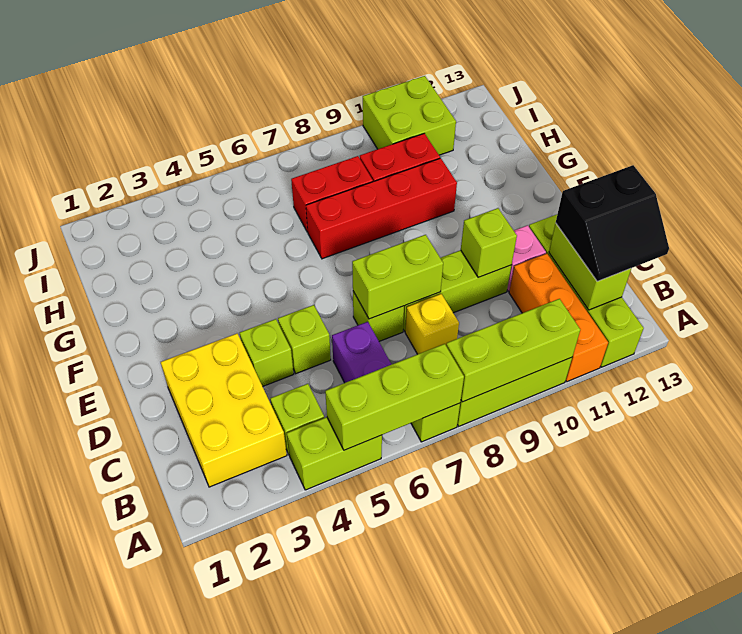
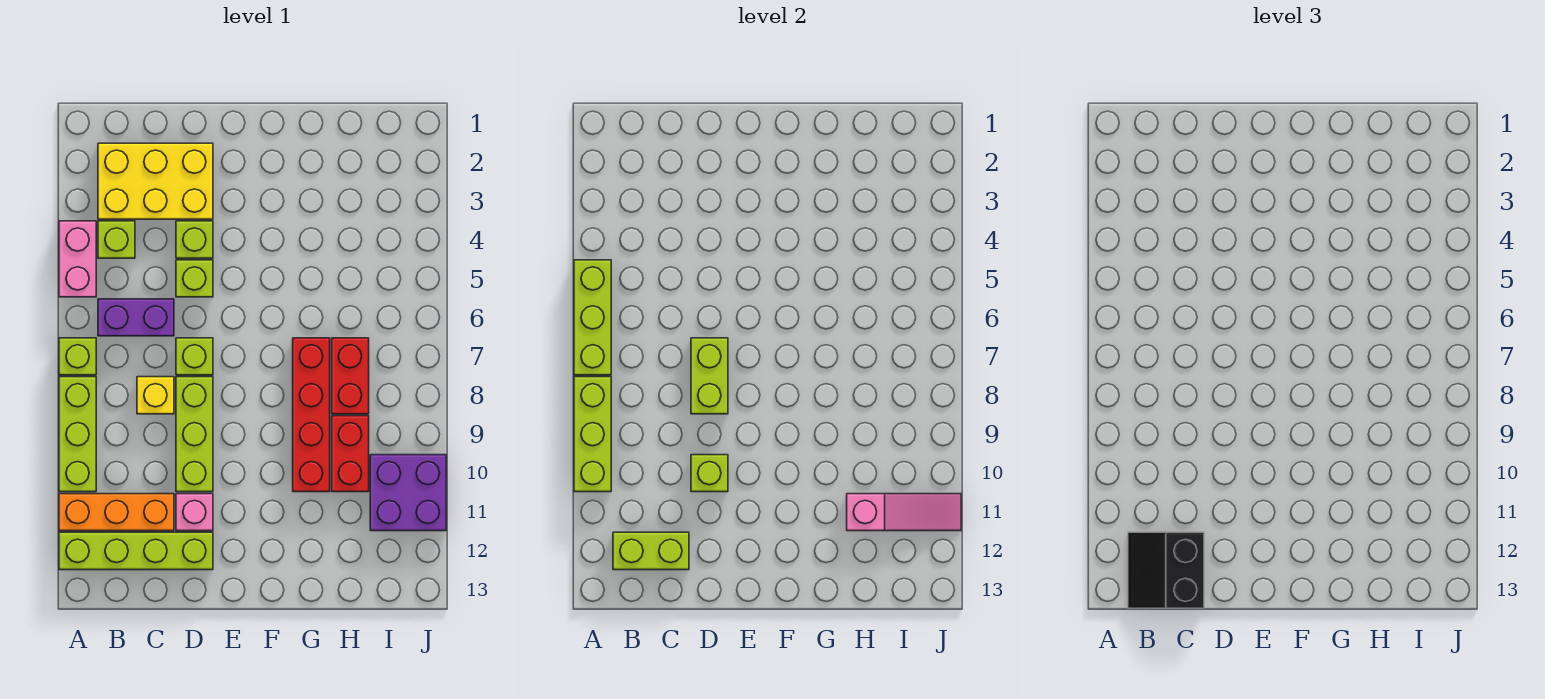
lime brick A4:A5 level 1 -> pink brick A4:A5 level 1
none -> pink slope H11:J11 level 2 top H
lime brick I10:J11 level 1 -> purple brick I10:J11 level 1

